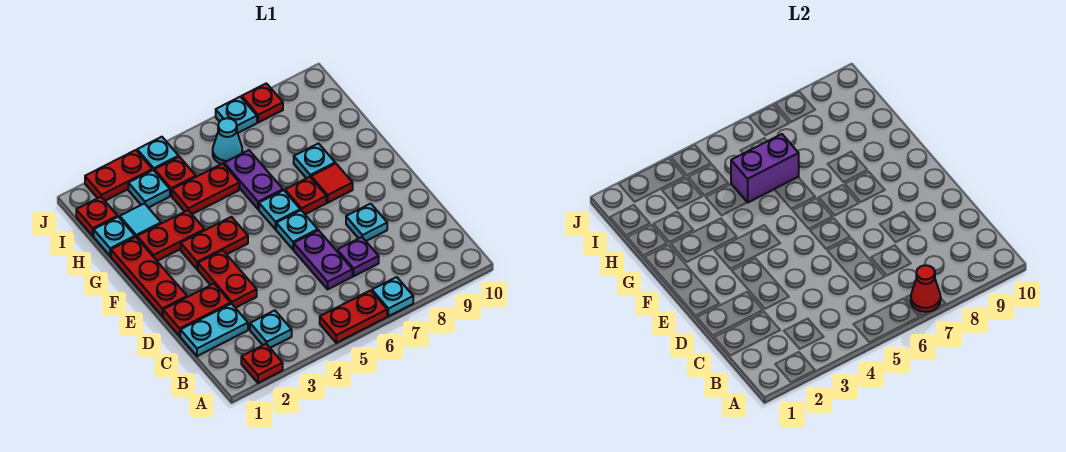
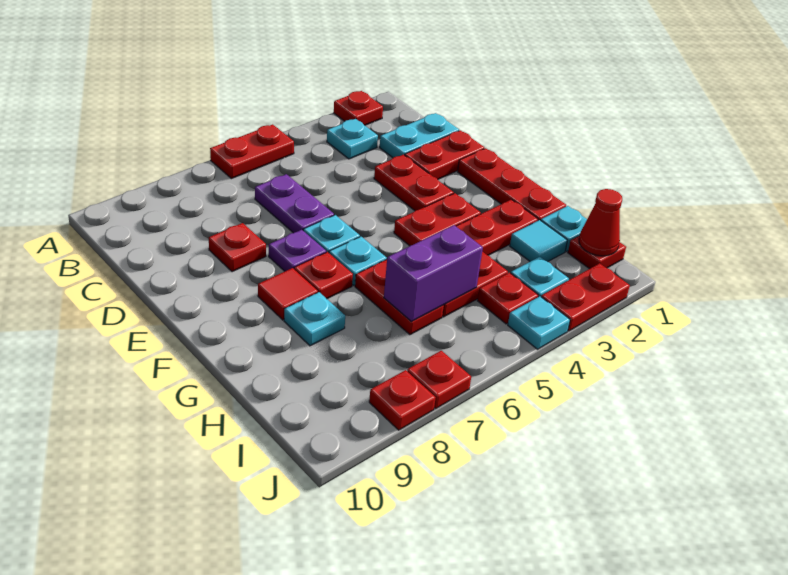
cyan plate A7 level 1 -> none
red cone A7 level 2 -> red cone I1 level 2
purple plate C7 level 1 -> purple plate E7 level 1
cyan plate D8 level 1 -> red plate D8 level 1
purple plate G6:H6 level 1 -> red plate G6:H6 level 1
cyan cone I6 level 1 -> none
cyan plate J7 level 1 -> red plate J7 level 1

